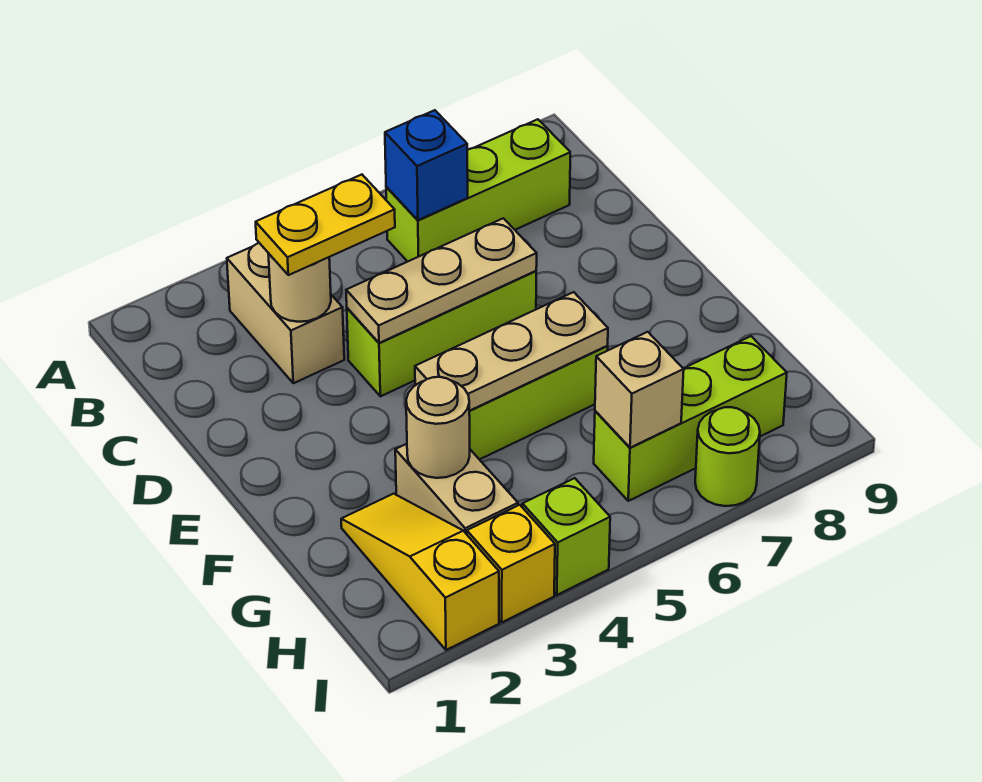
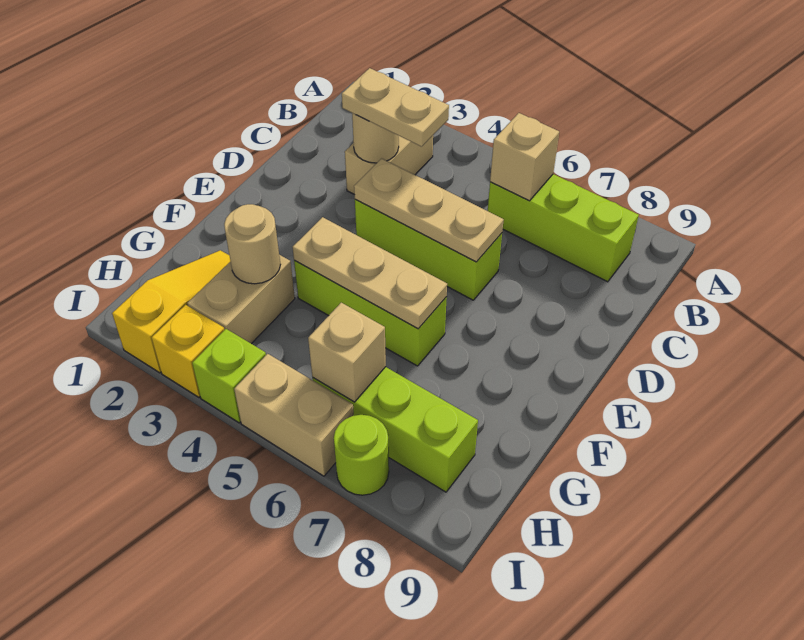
blue brick B6 level 2 -> tan brick B6 level 2
yellow plate C3:C4 level 3 -> tan plate C3:C4 level 3
none -> tan brick I5:I6 level 1

